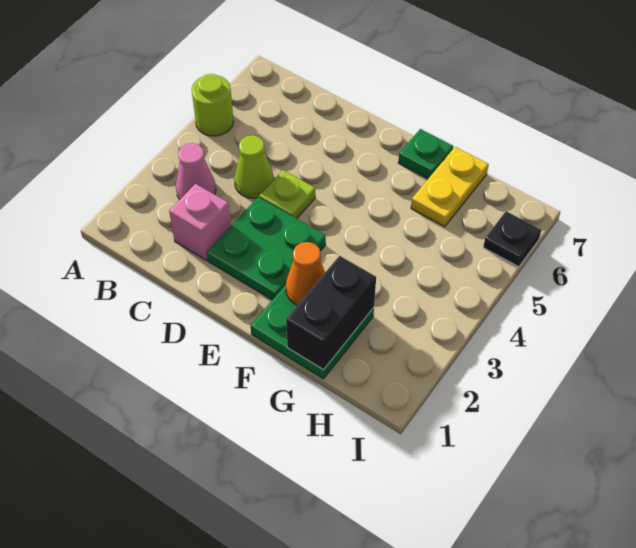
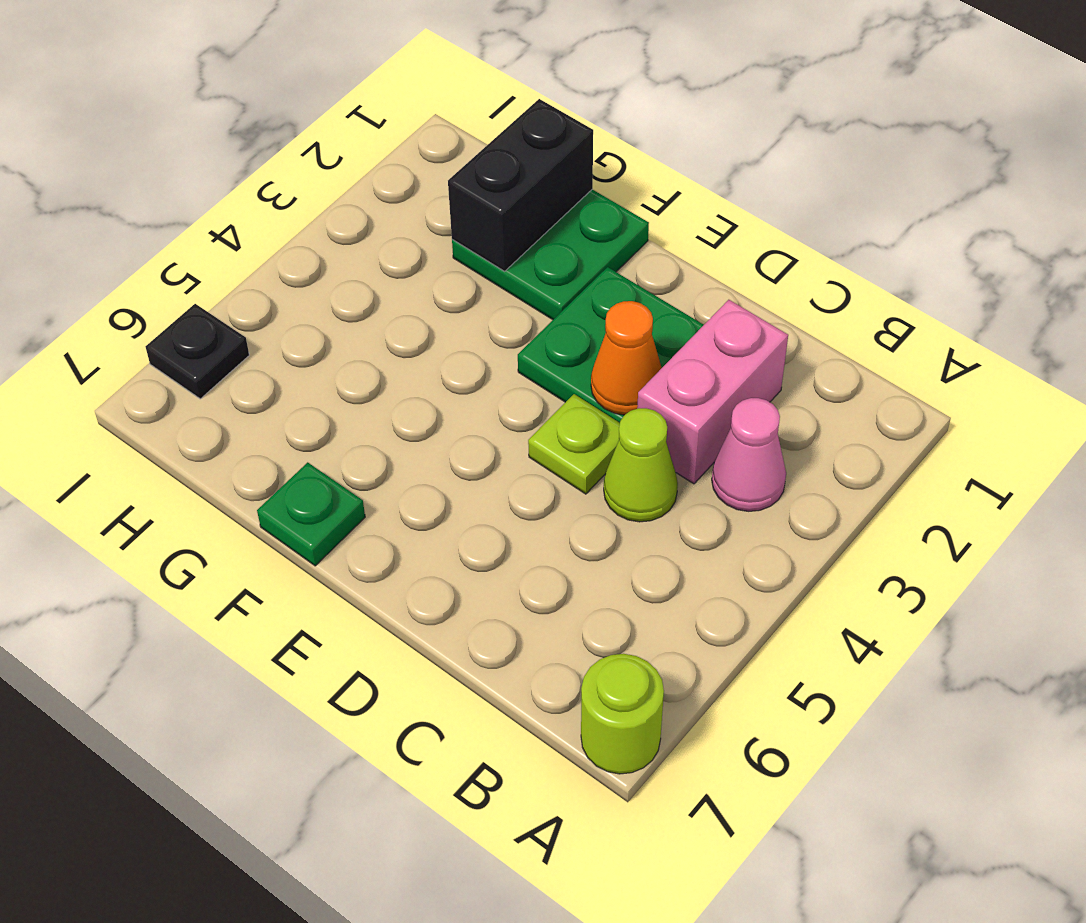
lime round brick A5 level 1 -> lime round brick A7 level 1
pink brick C2 level 1 -> pink brick C2:C3 level 1
orange cone F2 level 2 -> orange cone D3 level 2
yellow plate G6:G7 level 1 -> none

